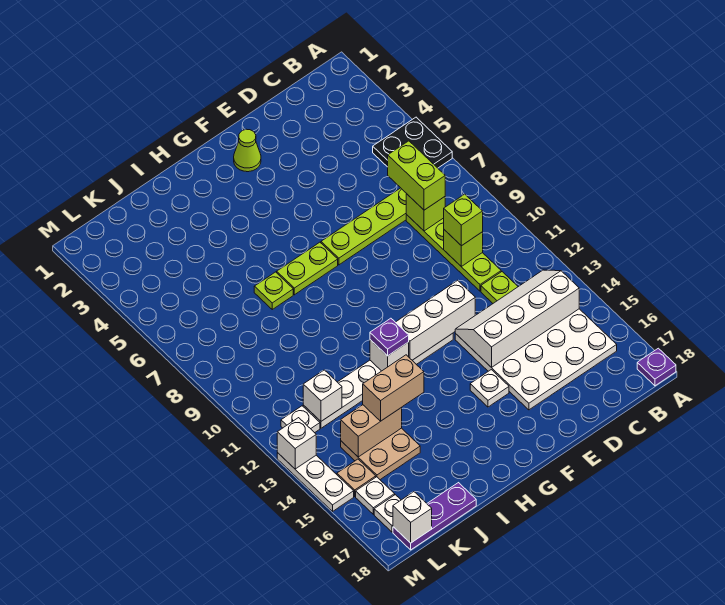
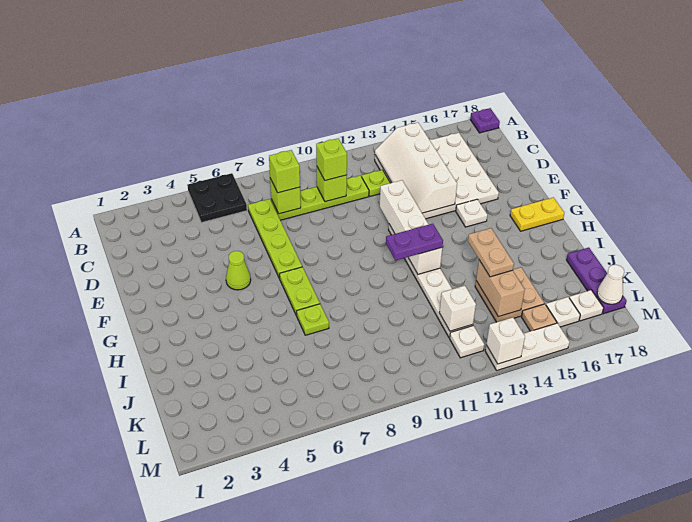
lime brick C7:C8 level 3 -> lime brick C8 level 3
lime cone F2 level 1 -> lime cone F5 level 1
none -> yellow plate G17:G18 level 1
purple plate H12 level 3 -> purple plate H11:H12 level 3
tan brick I14:J14 level 3 -> tan plate I14:J14 level 3
white brick L18 level 2 -> white cone L18 level 2

